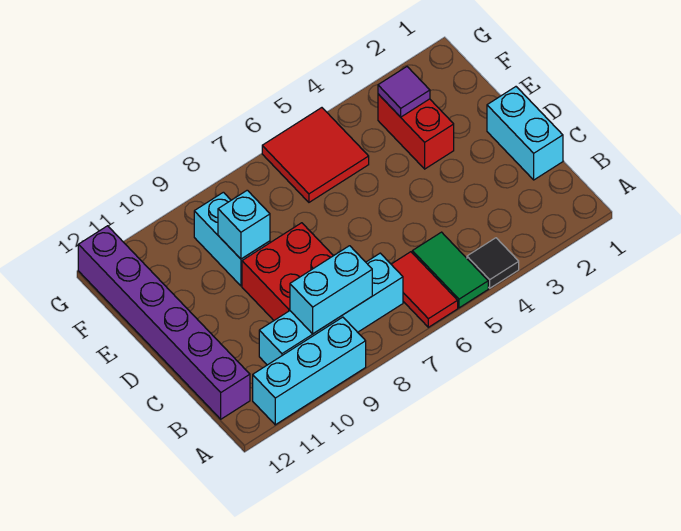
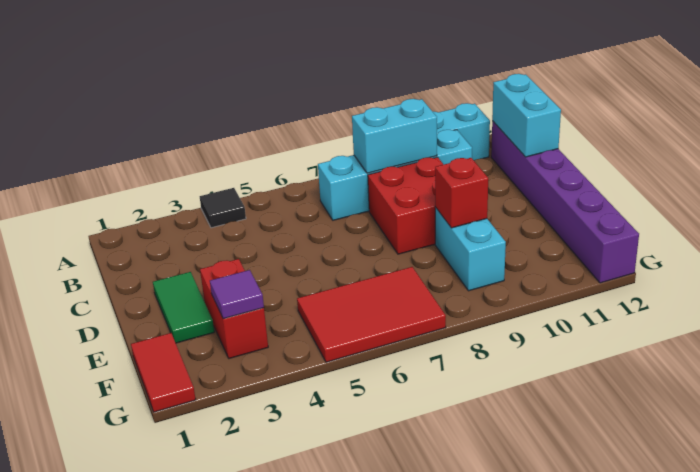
green tile A5:B5 level 1 -> green tile D2:E2 level 1
red tile A6:B6 level 1 -> red tile F1:G1 level 1
cyan brick C1:D1 level 1 -> cyan brick B12:C12 level 2
cyan brick E9 level 2 -> red brick E9 level 2
red tile F5:G6 level 1 -> red tile F5:G7 level 1

